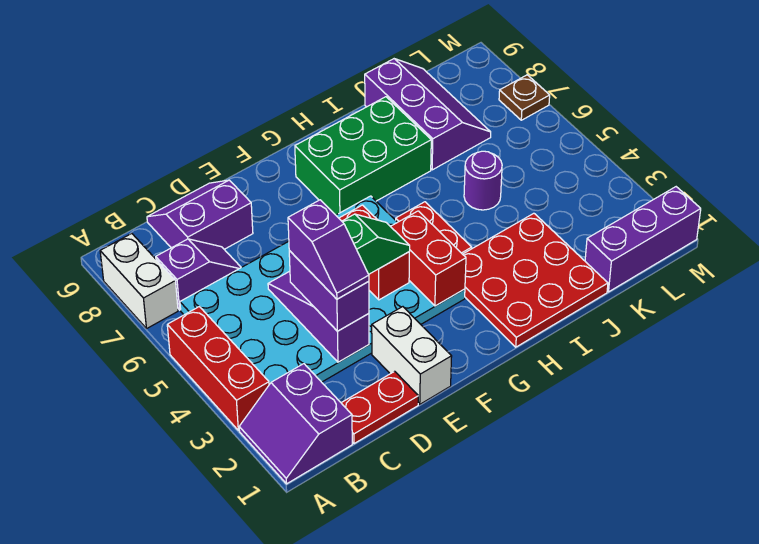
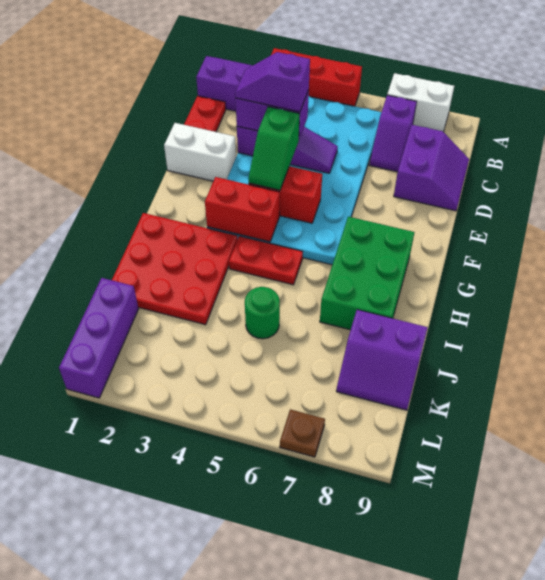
purple round brick J5 level 1 -> green round brick J5 level 1
purple slope J7:K9 level 1 top J -> purple slope J8:K9 level 1 top J

